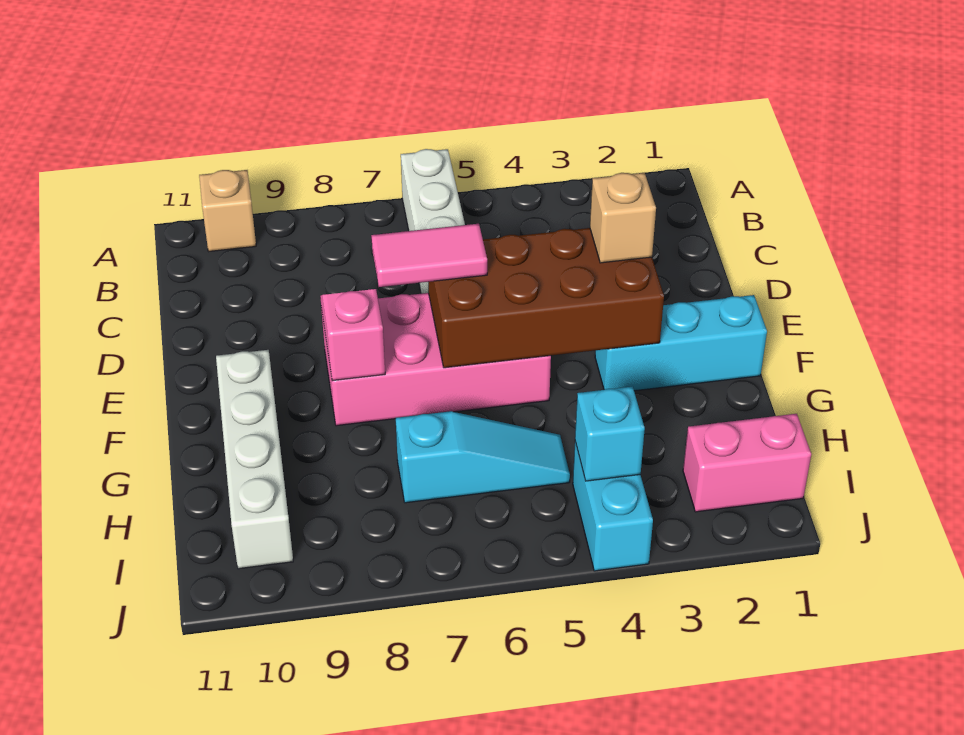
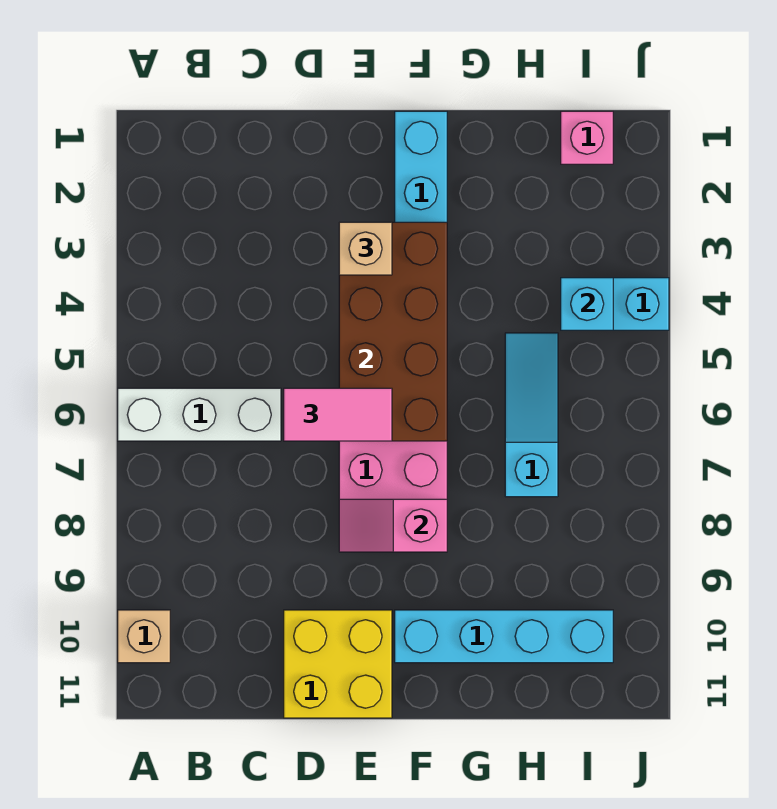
none -> yellow brick D10:E11 level 1
pink tile E6:E7 level 3 -> pink tile D6:E6 level 3
white brick F10:I10 level 1 -> cyan brick F10:I10 level 1
pink brick I1:I2 level 1 -> pink brick I1 level 1

